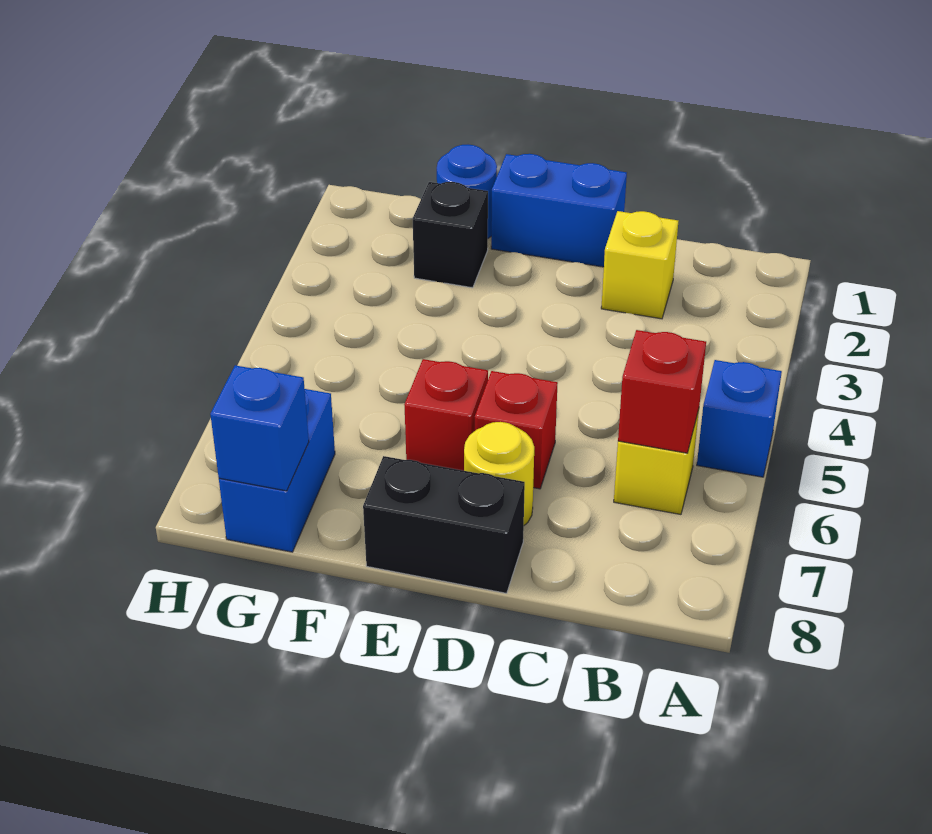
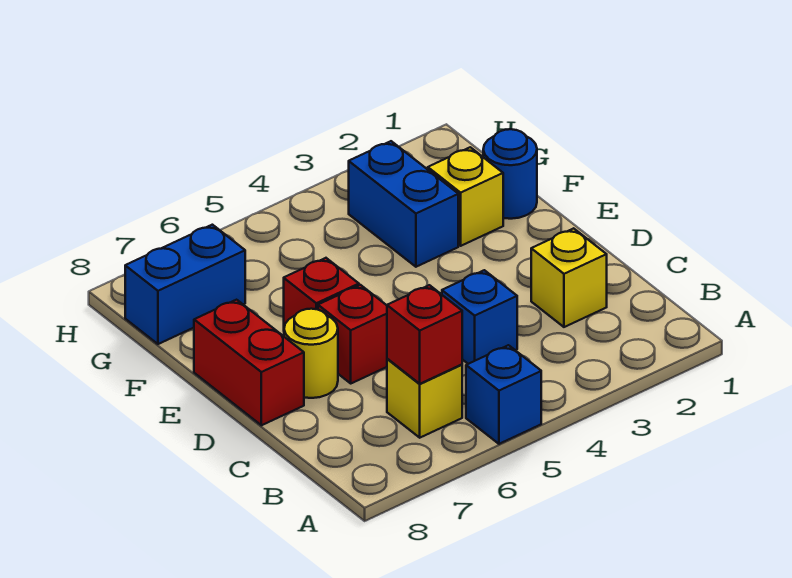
blue brick D1:E1 level 1 -> blue brick F3:G3 level 1
black brick D8:E8 level 1 -> red brick D8:E8 level 1
black brick F2 level 1 -> yellow brick F2 level 1
blue brick G8 level 2 -> blue brick C4 level 1

